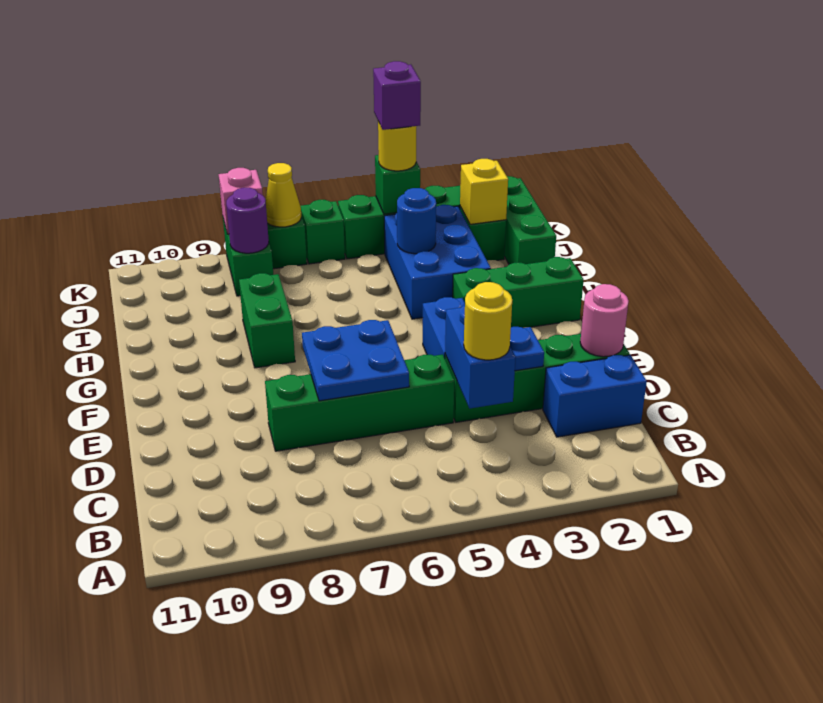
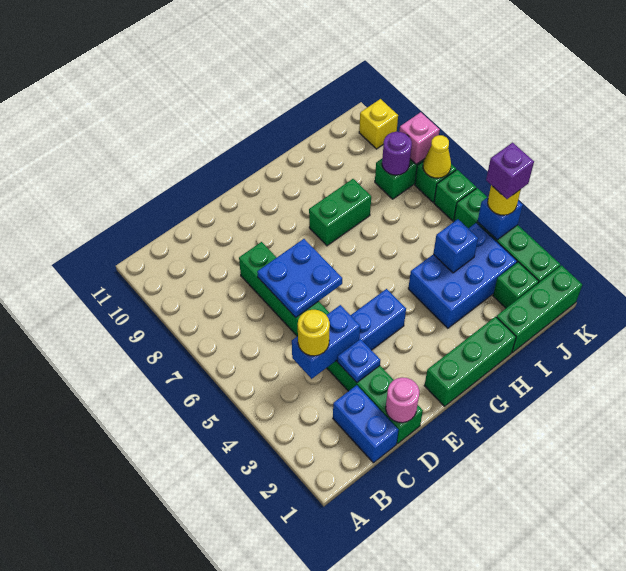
green brick G1:G3 level 1 -> green brick F1:H1 level 1
blue round brick I4 level 2 -> blue brick I4 level 2
yellow brick J2 level 2 -> yellow brick K10 level 1
green brick K4 level 2 -> blue brick K4 level 2

